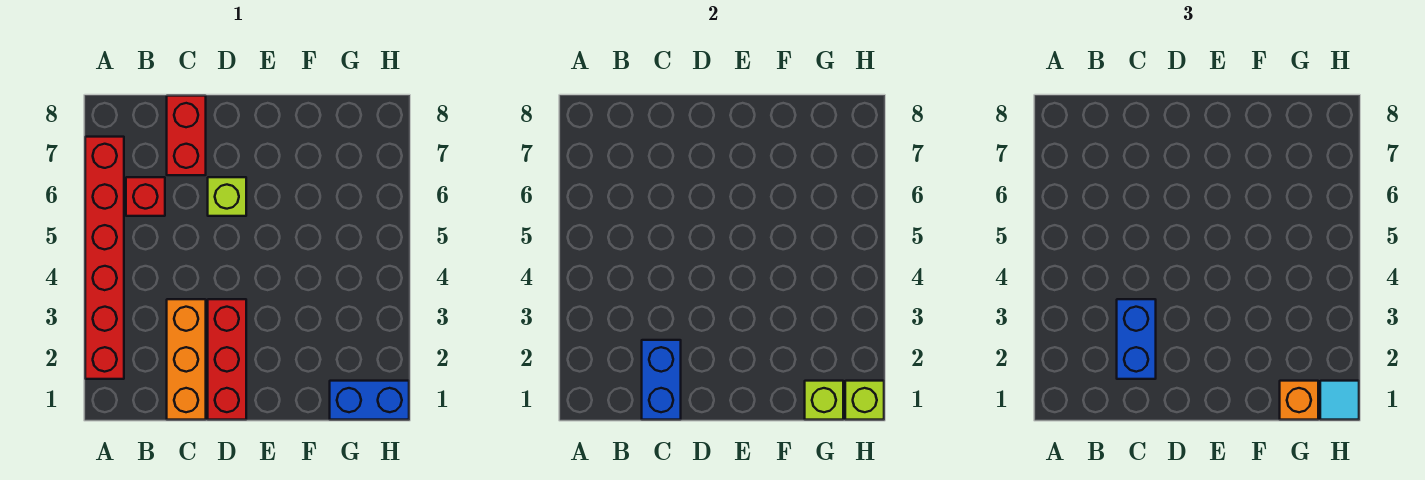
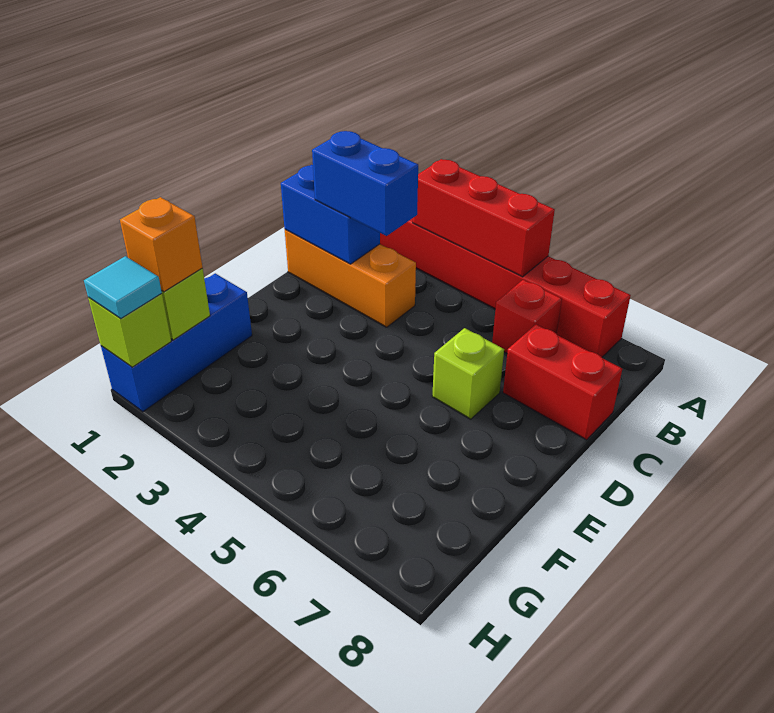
red brick D1:D3 level 1 -> red brick A3:A5 level 2
blue brick G1:H1 level 1 -> blue brick F1:H1 level 1

